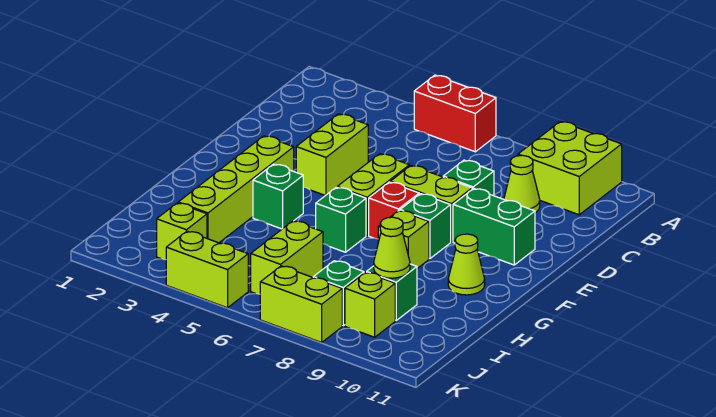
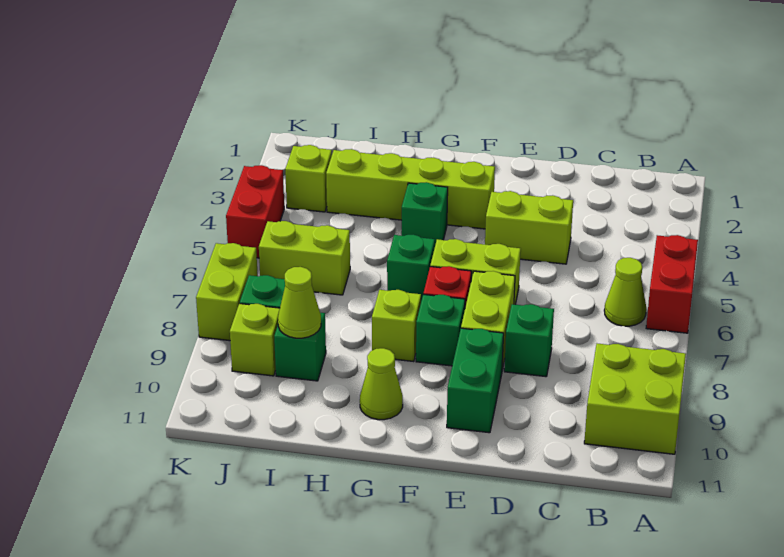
lime cone C9 level 1 -> lime cone B6 level 1
lime brick K4:K5 level 1 -> red brick K4:K5 level 1

